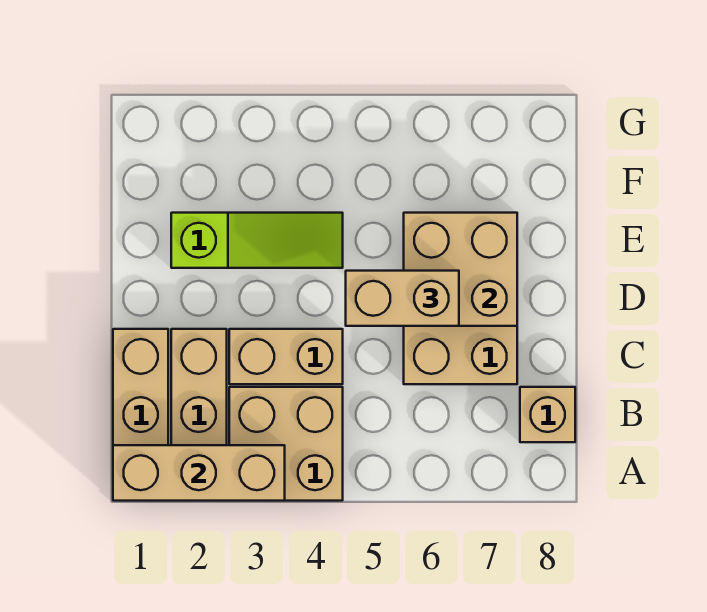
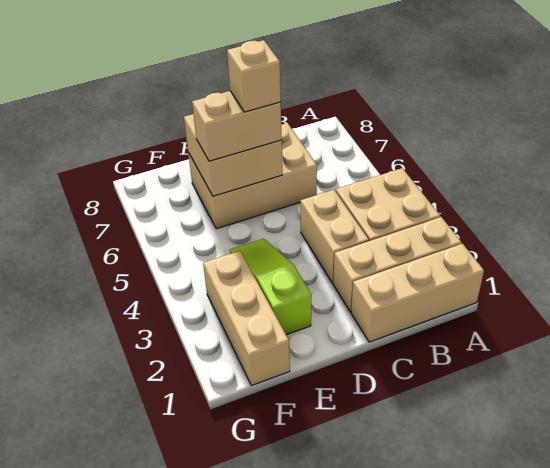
tan brick A1:A3 level 2 -> tan brick F1:F3 level 1
tan brick B8 level 1 -> tan brick D6 level 4
tan brick D5:D6 level 3 -> tan brick D6:E6 level 3

